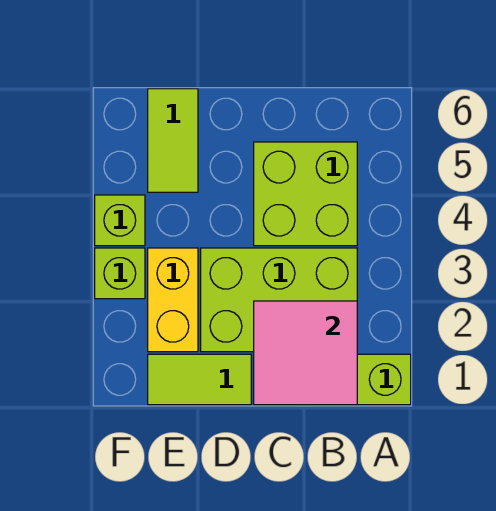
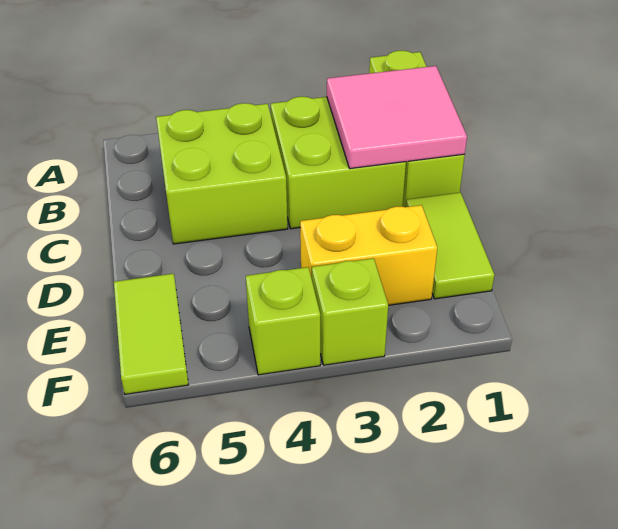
lime brick B2:D3 level 1 -> lime brick B2:C3 level 1
lime tile E5:E6 level 1 -> lime tile E6:F6 level 1

